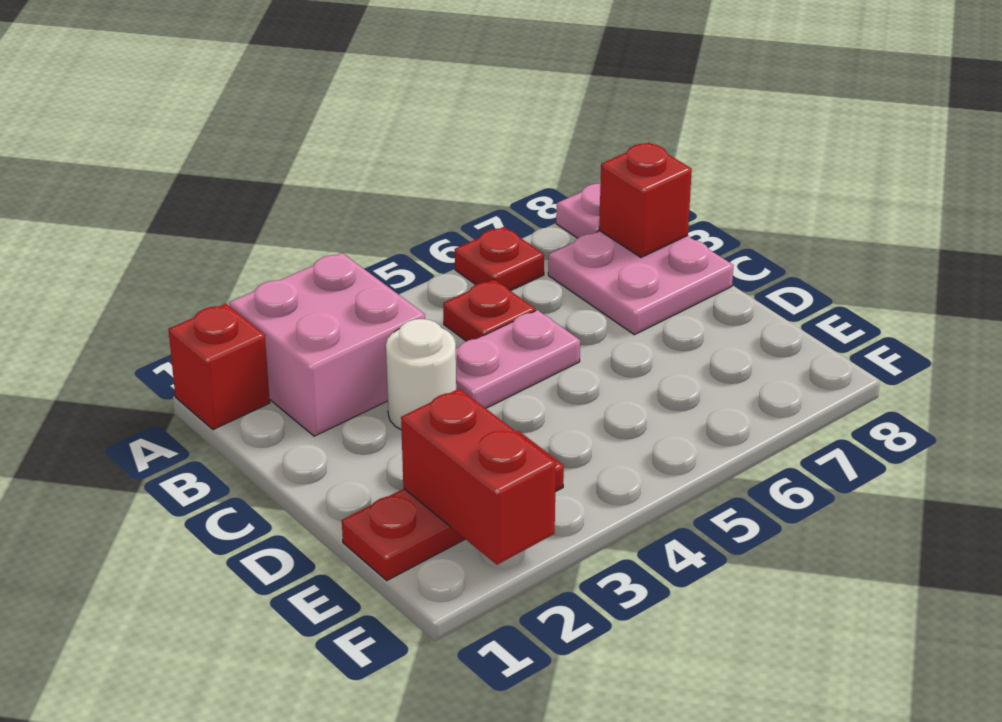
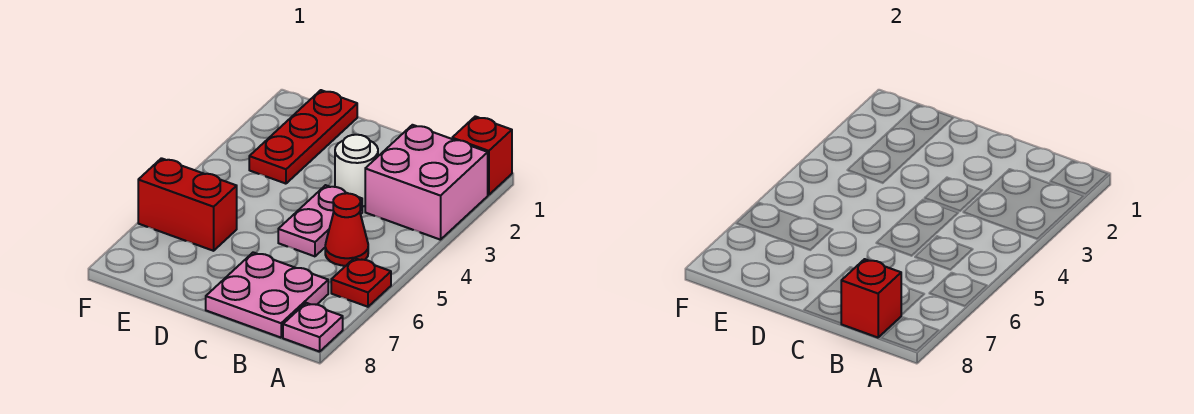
red plate B5 level 1 -> red cone B5 level 1
red brick E2:F2 level 2 -> red brick E6:F6 level 1

